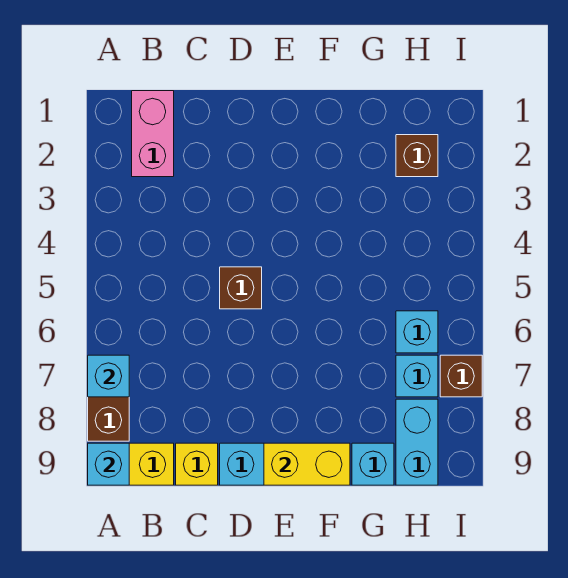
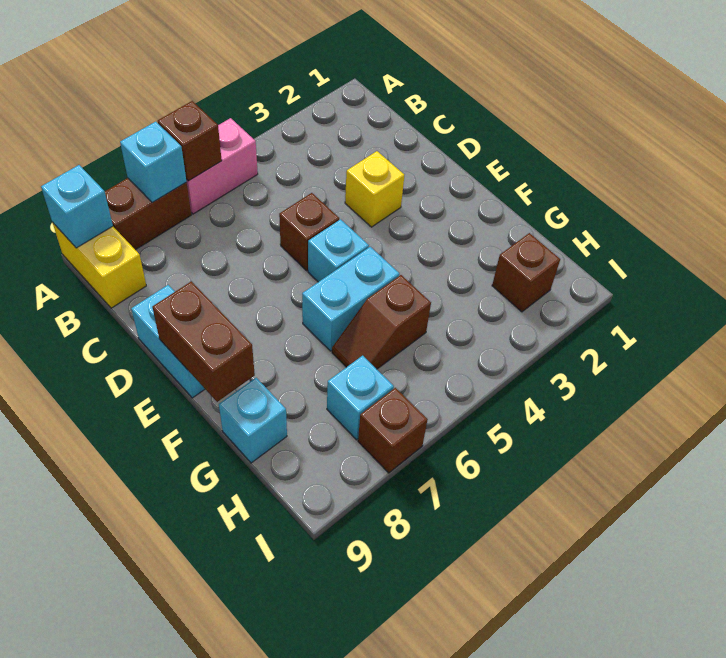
none -> brown brick A6 level 2
pink brick B1:B2 level 1 -> pink brick A5:A6 level 1
yellow brick C9 level 1 -> yellow brick D3 level 1
yellow brick E9:F9 level 2 -> brown brick E9:F9 level 2
none -> brown slope G5:G6 level 1 top 5
cyan brick H6 level 1 -> cyan brick E5 level 1
cyan brick H8:H9 level 1 -> cyan brick F5:F6 level 1

